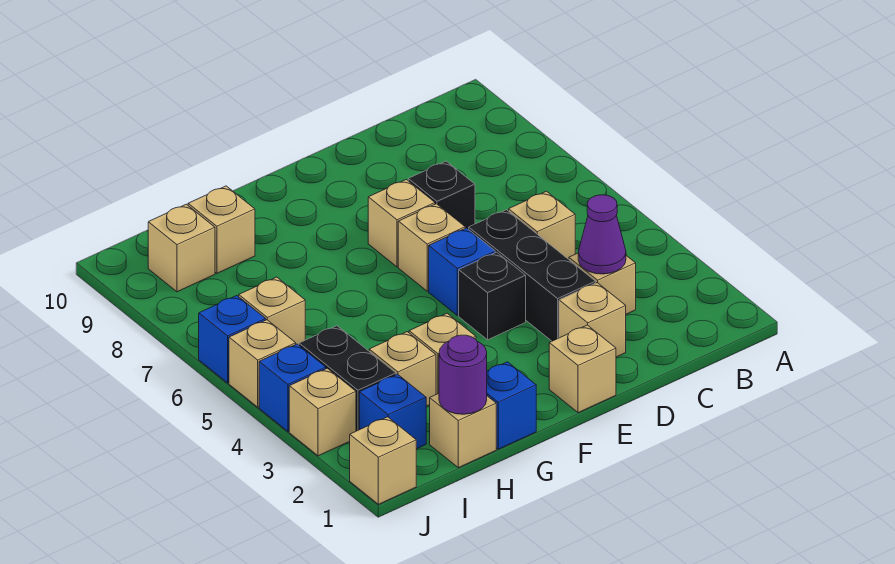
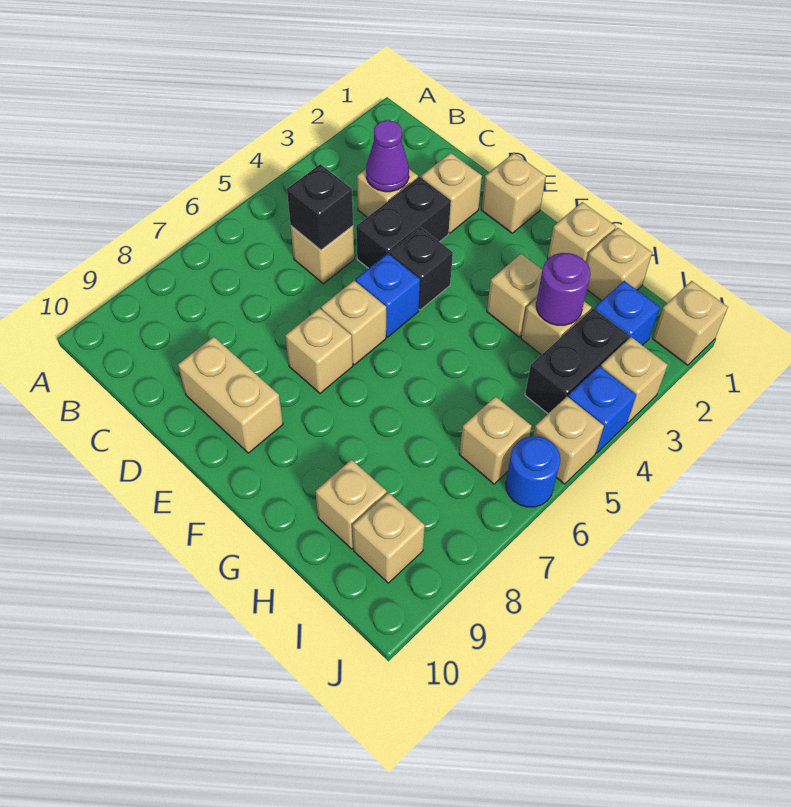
black brick D3:D5 level 1 -> black brick D3:D4 level 1
black brick D7 level 1 -> black brick C5 level 2
none -> tan brick D9:E9 level 1
blue brick G1 level 1 -> tan brick G1 level 1
purple round brick H1 level 2 -> purple round brick H3 level 2
blue brick J6 level 1 -> blue round brick J6 level 1

